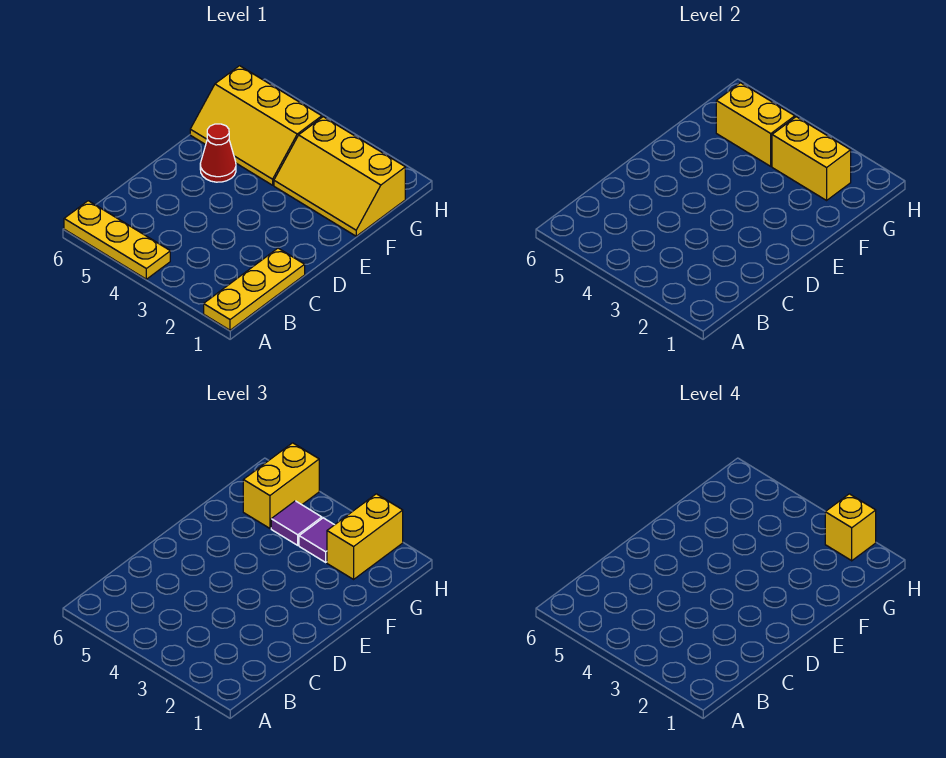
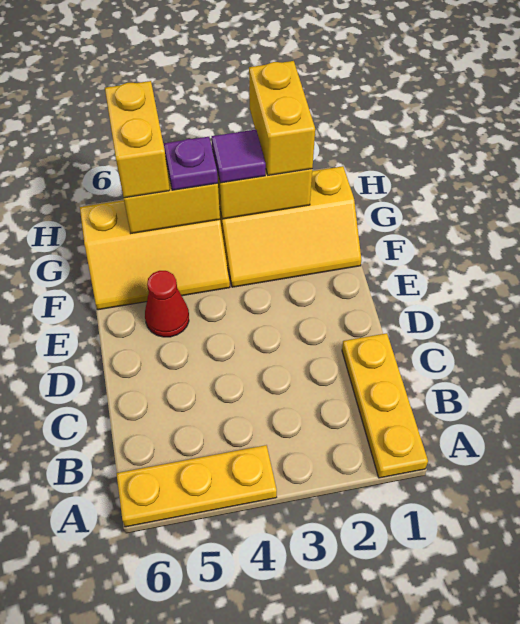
purple tile G4 level 3 -> purple plate G4 level 3
yellow brick H2 level 4 -> none

